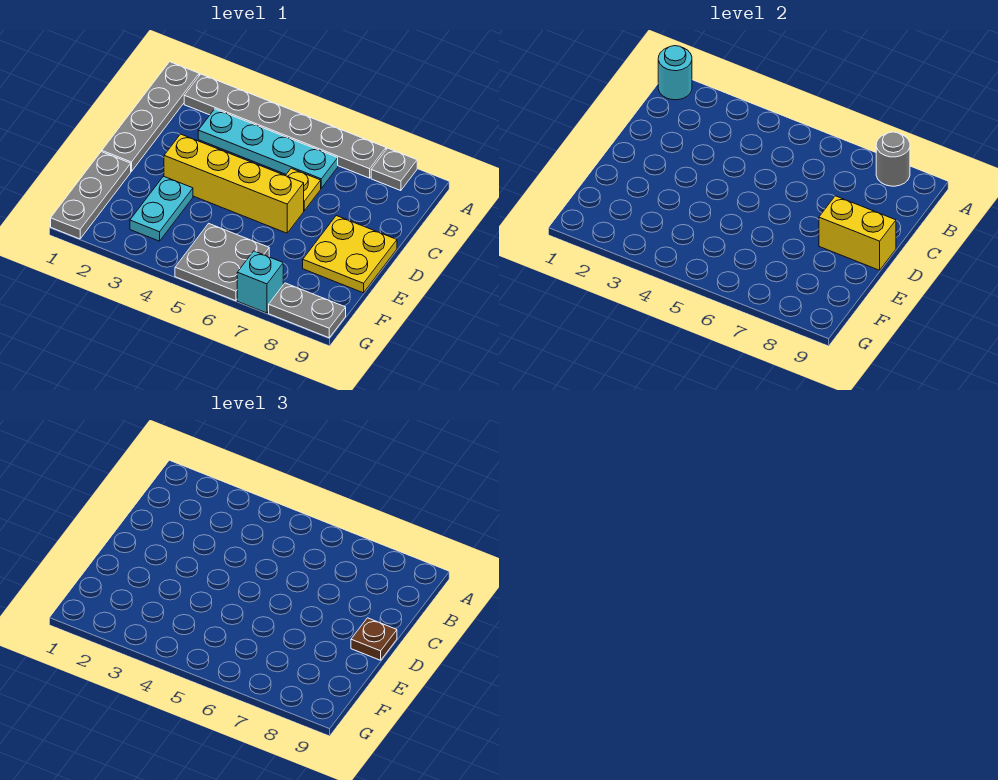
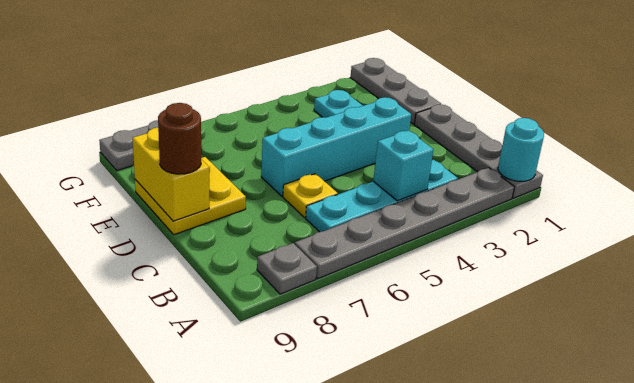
grey round brick A8 level 2 -> none
yellow brick D3:D6 level 1 -> cyan brick D3:D6 level 1
yellow brick D8:D9 level 2 -> yellow brick D9:E9 level 2
brown plate D9 level 3 -> brown round brick D9 level 3
grey plate F5:G6 level 1 -> none
cyan brick G7 level 1 -> cyan brick B4 level 2

